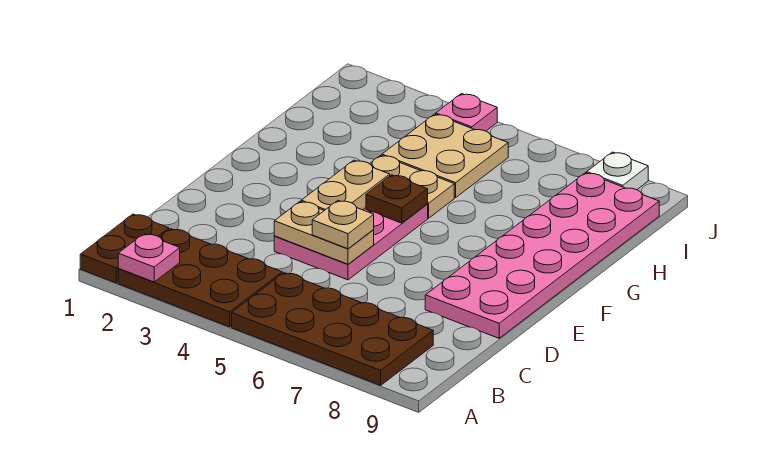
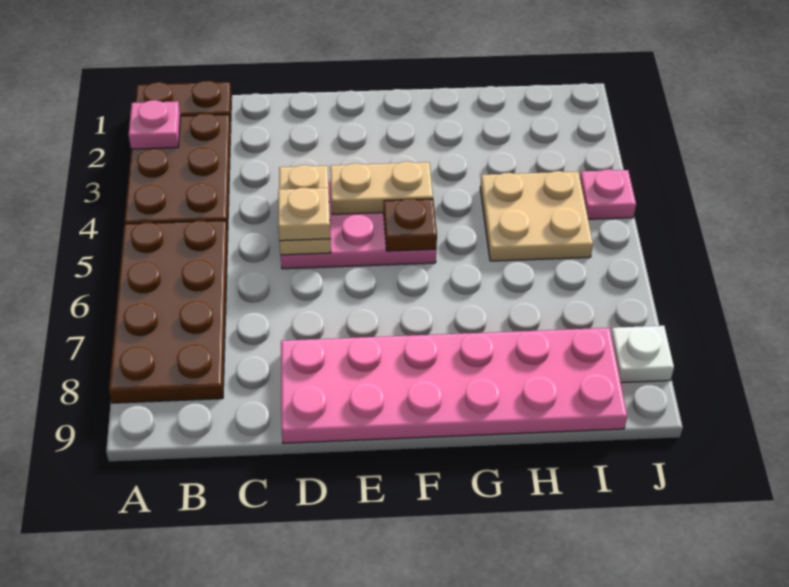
tan plate G4:G5 level 1 -> none

